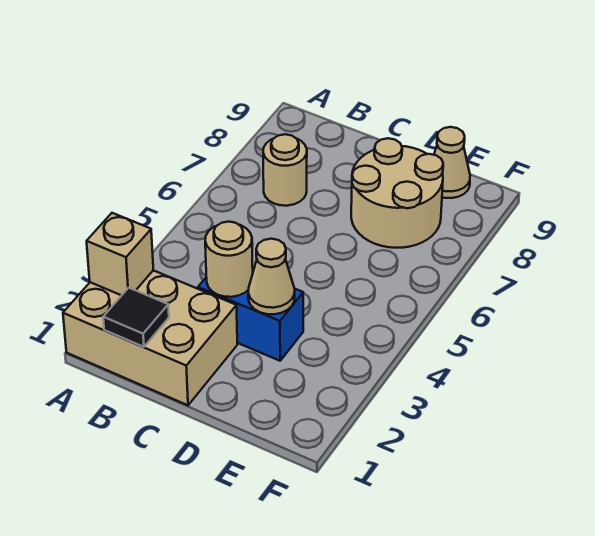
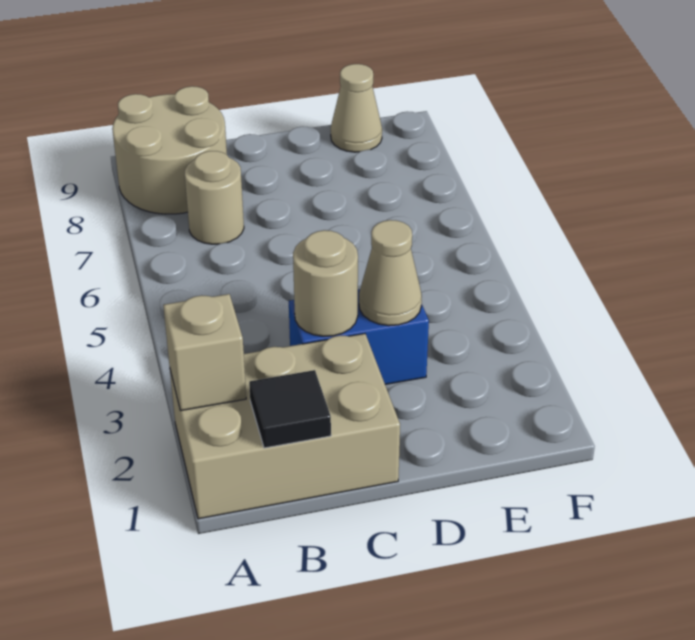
tan round brick D7:E8 level 1 -> tan round brick A8:B9 level 1

